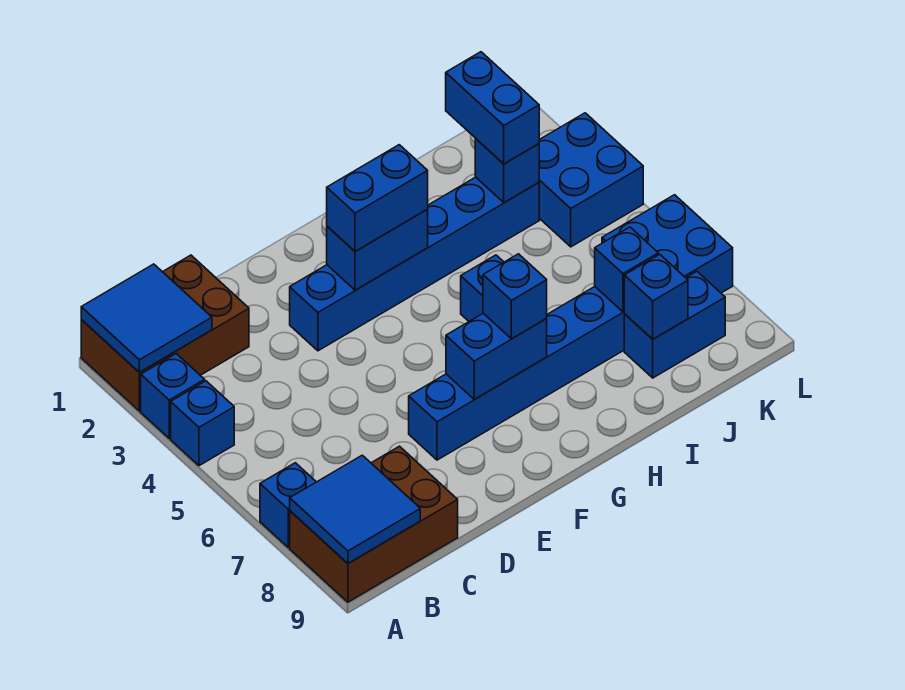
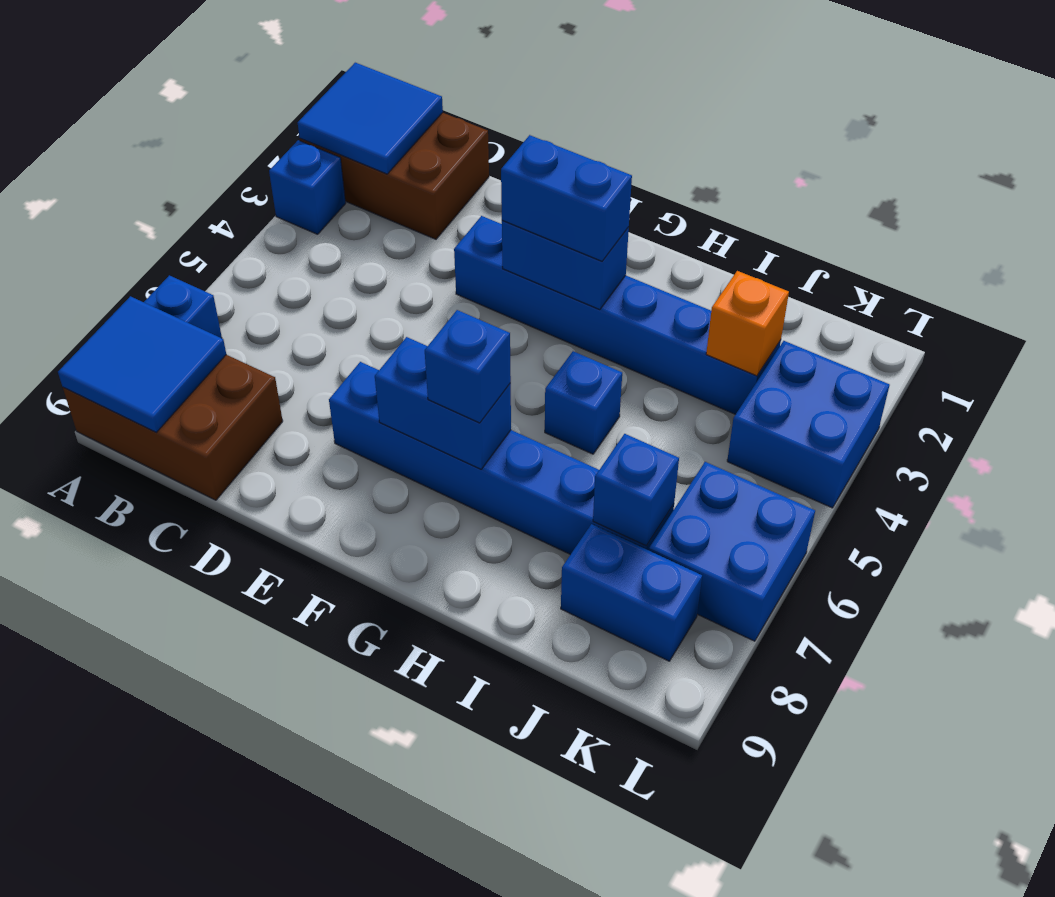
blue brick A4 level 1 -> none
blue brick J2:J3 level 3 -> none
blue brick J3 level 2 -> orange brick J3 level 2
blue brick J8 level 2 -> none

